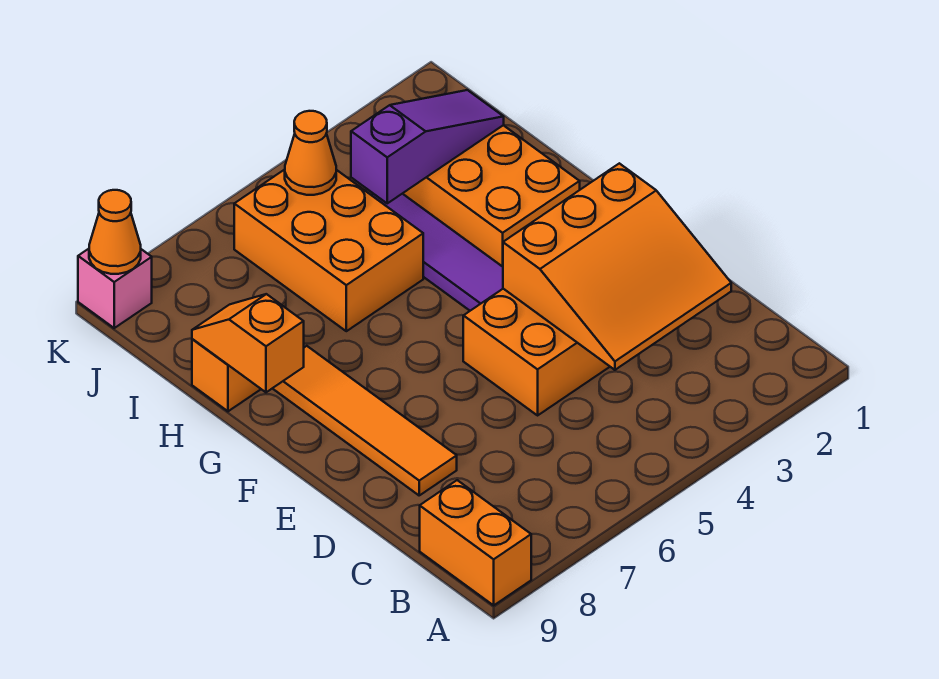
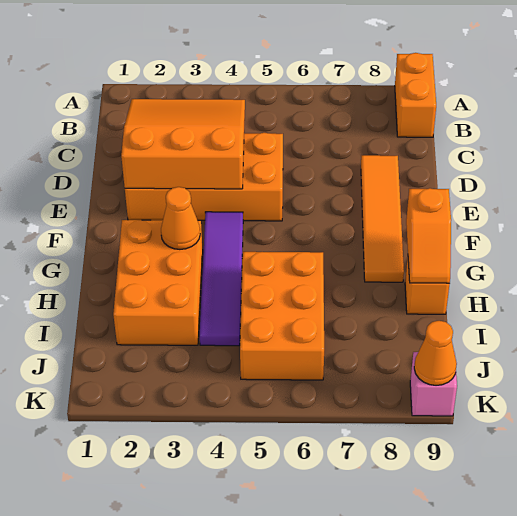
purple slope I2:I4 level 2 top 4 -> none
orange cone J5 level 2 -> orange cone G3 level 2

